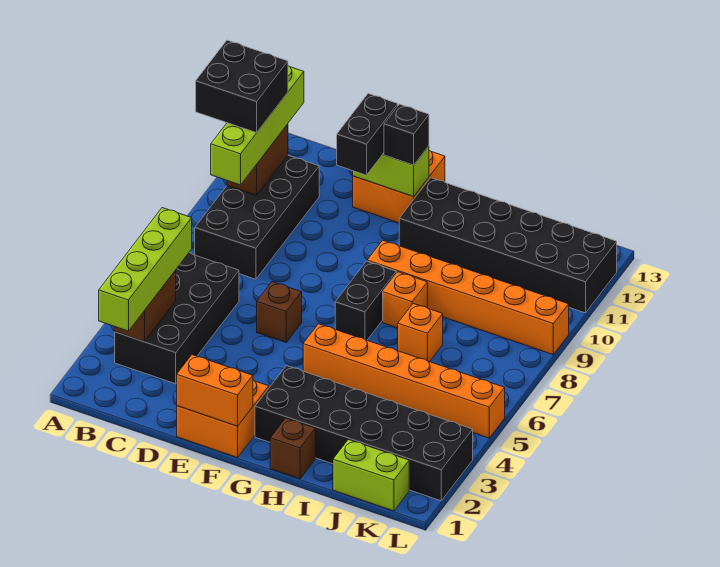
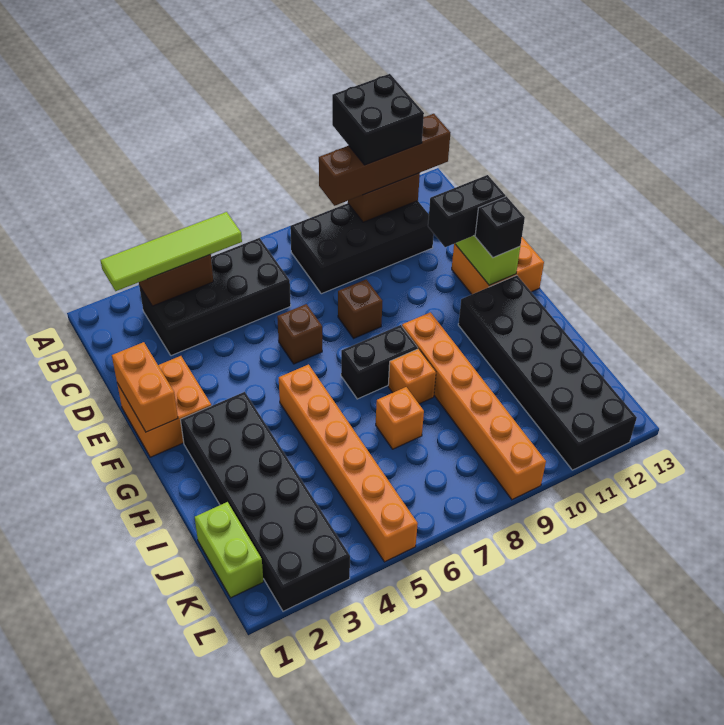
lime brick B2:B5 level 3 -> lime tile B2:B5 level 3
lime brick B9:B12 level 3 -> brown brick B9:B12 level 3
brown brick H1 level 1 -> brown brick E8 level 1

